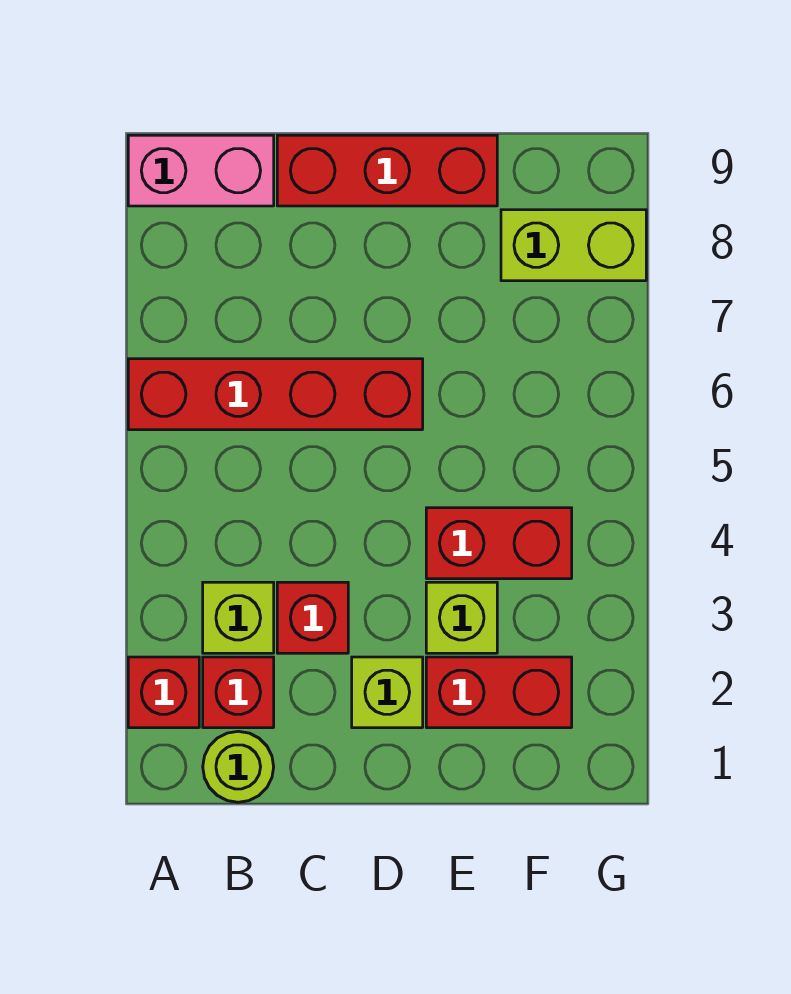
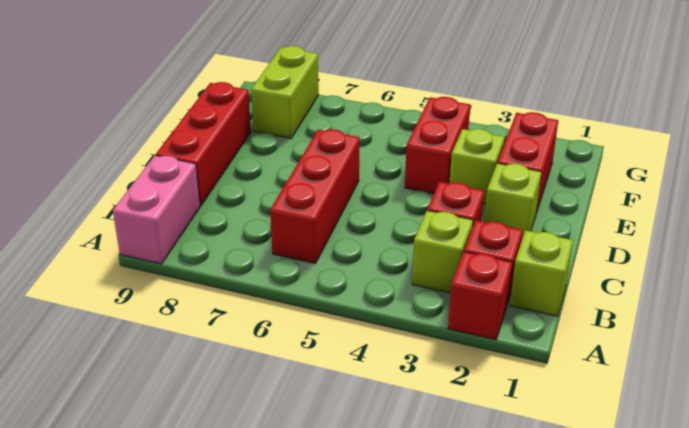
red brick A6:D6 level 1 -> red brick B6:D6 level 1
lime round brick B1 level 1 -> lime brick B1 level 1

